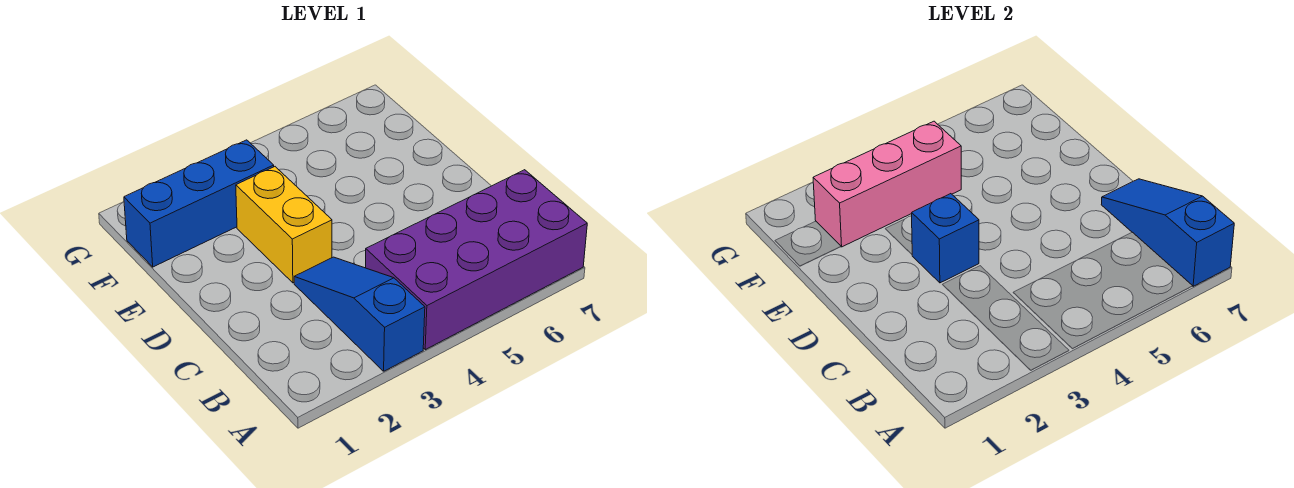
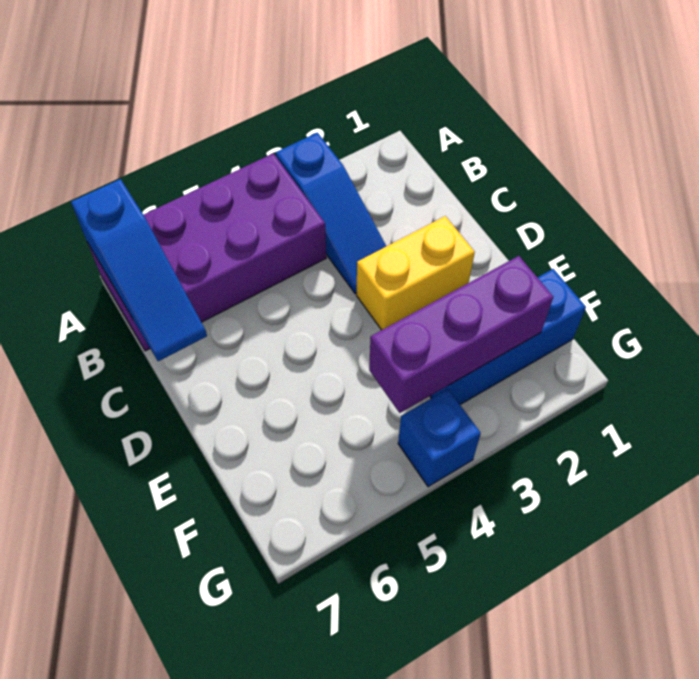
yellow brick D3:E3 level 1 -> yellow brick D2:D3 level 1
blue brick D3 level 2 -> blue brick G4 level 1
pink brick F2:F4 level 2 -> purple brick F2:F4 level 2

